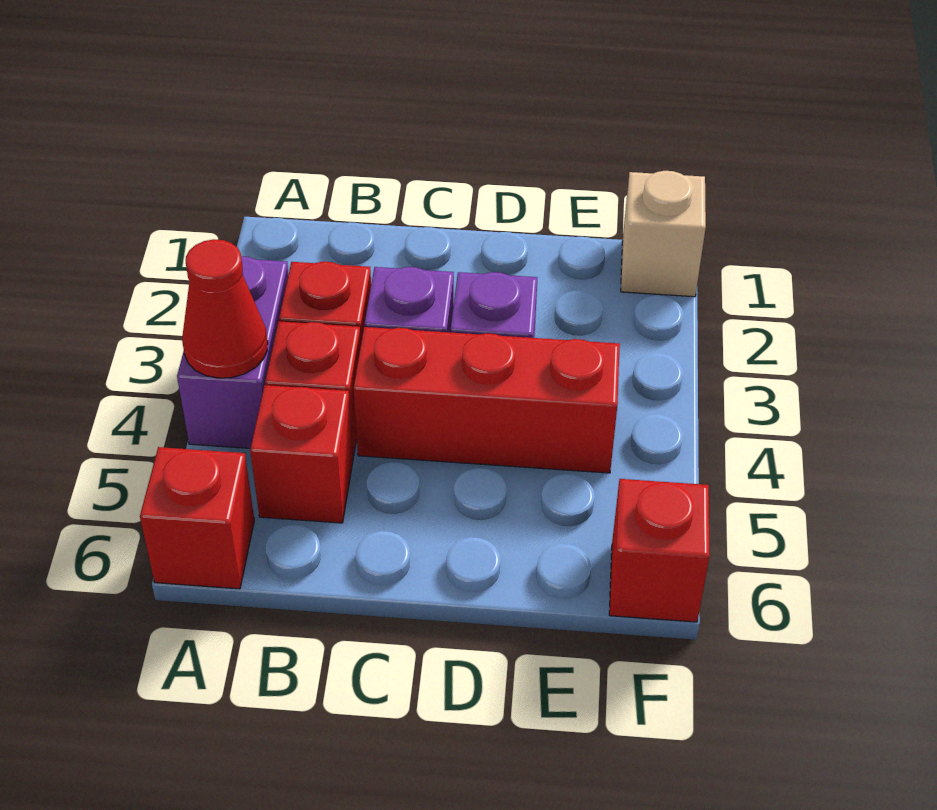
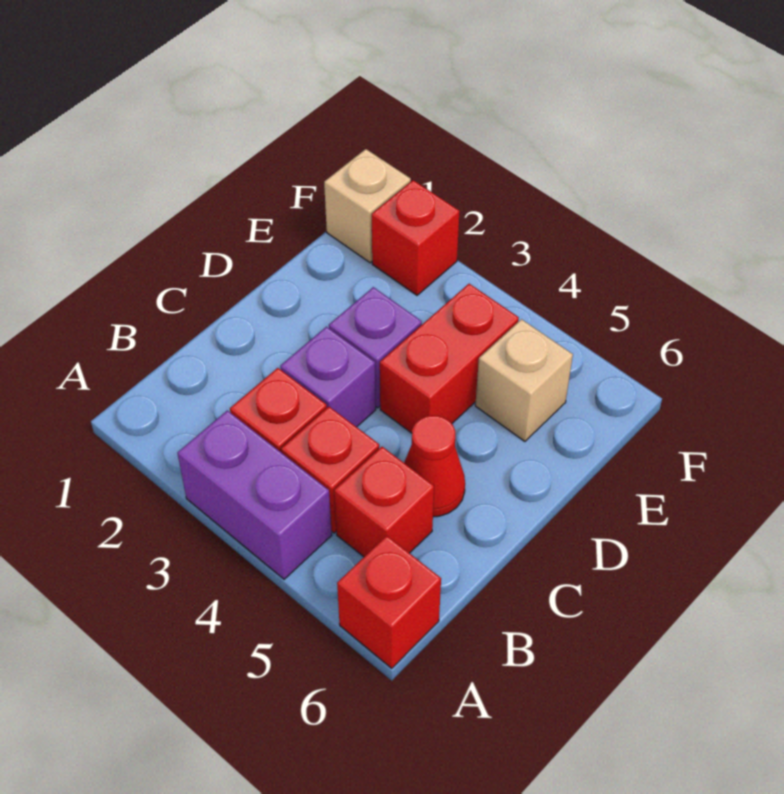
red cone A4 level 2 -> red cone C5 level 1
red brick C4:E4 level 1 -> red brick D4:E4 level 1
none -> tan brick E5 level 1
red brick F6 level 1 -> red brick F2 level 1

